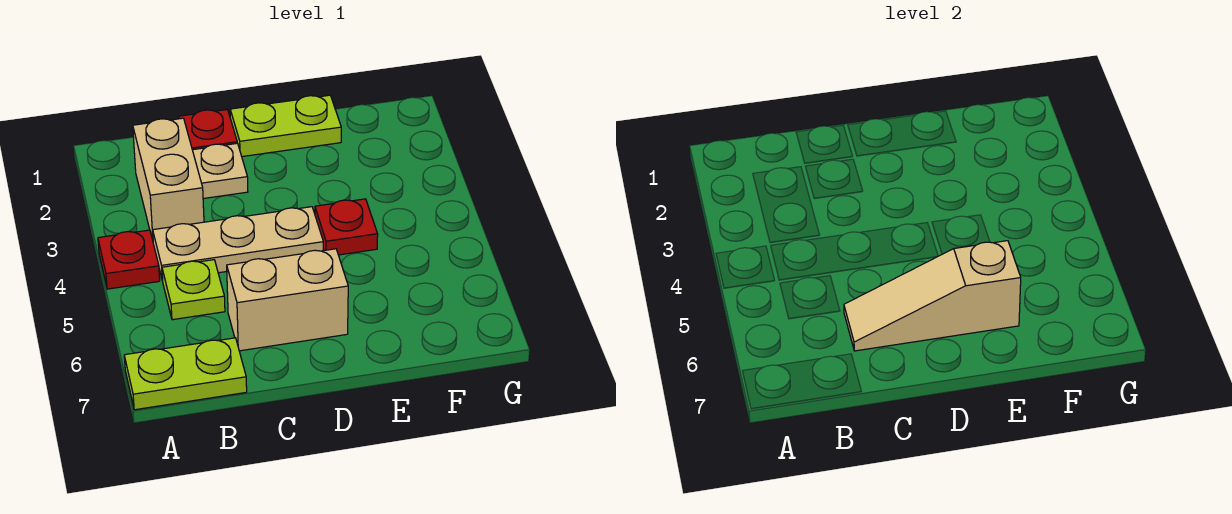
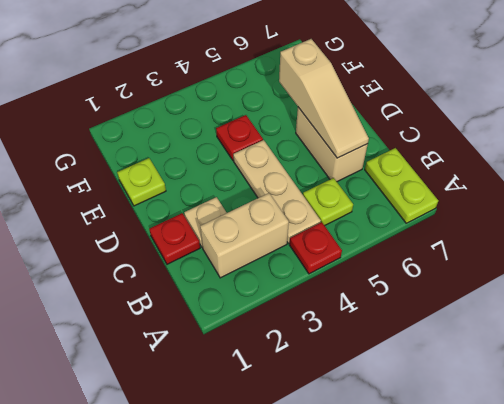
lime plate D1:E1 level 1 -> lime plate E1 level 1

